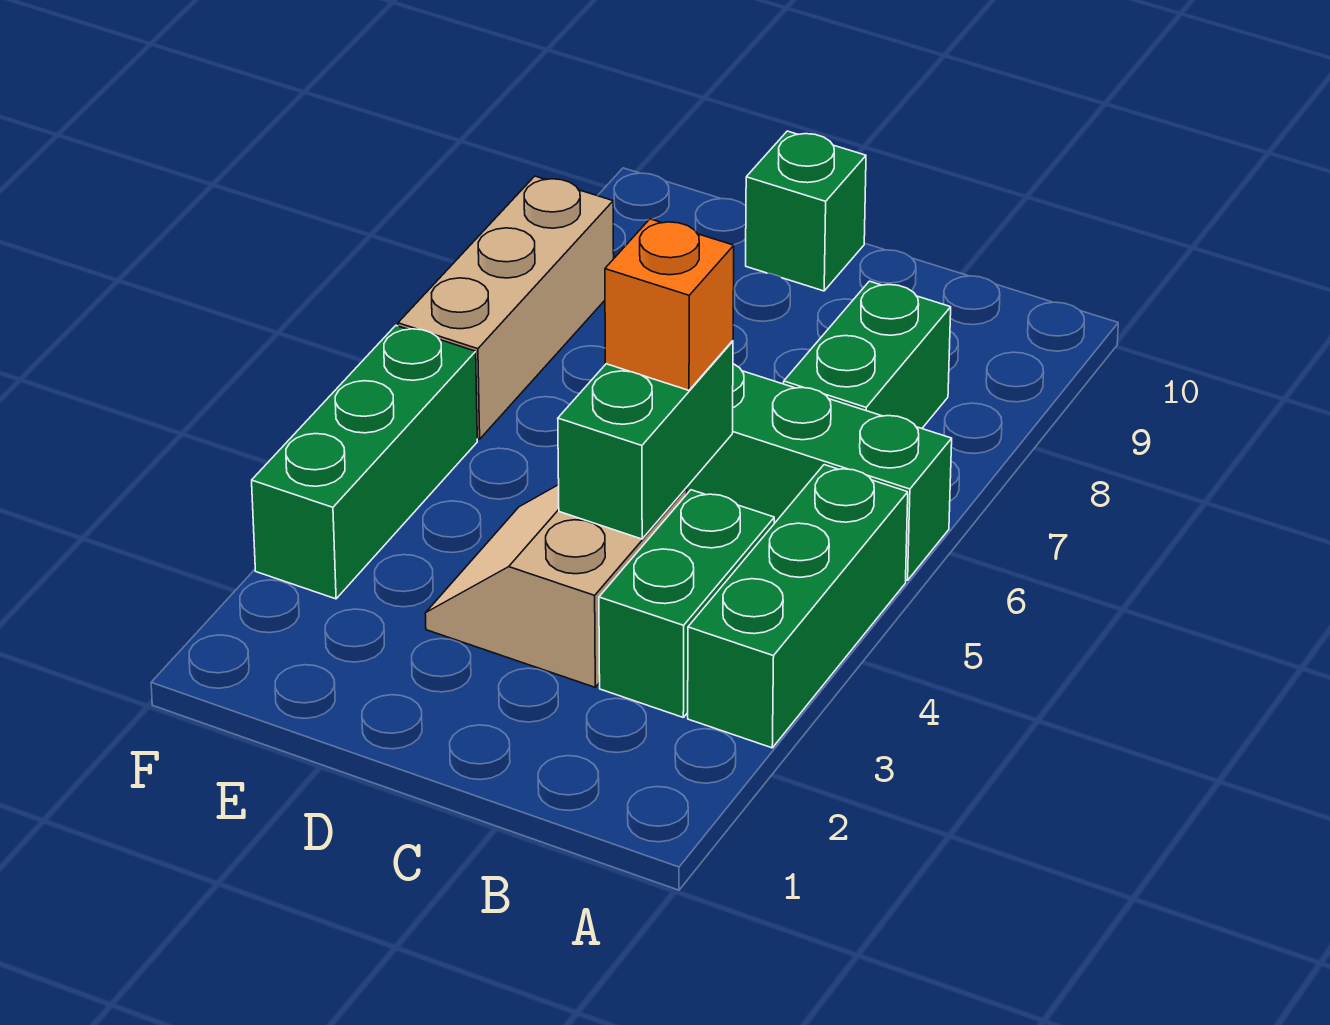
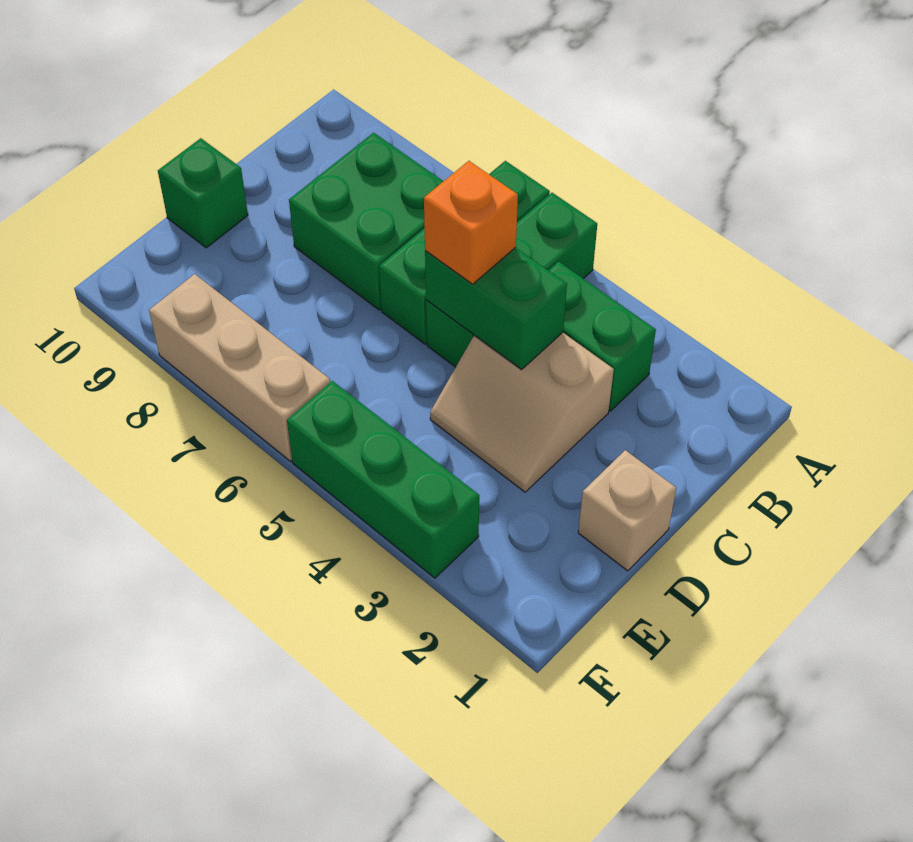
green brick A3:A5 level 1 -> green brick A5:C5 level 1
green brick B7:B8 level 1 -> green brick B7:C8 level 1
none -> tan brick D1 level 1

